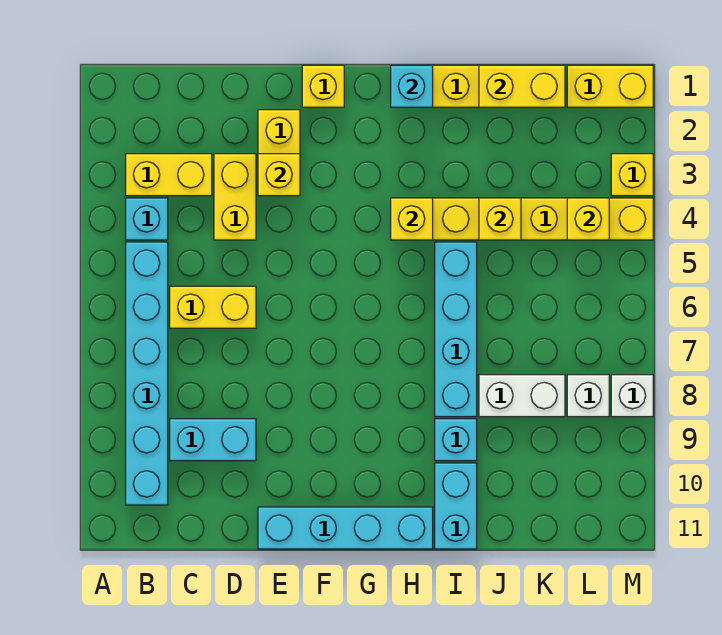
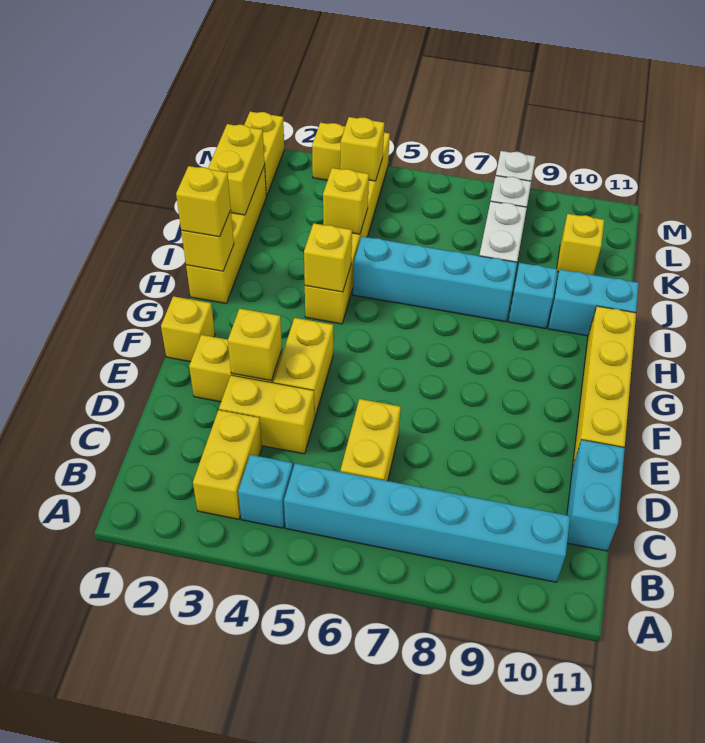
cyan brick C9:D9 level 1 -> cyan brick C11:D11 level 1
none -> yellow brick E4:F4 level 1
cyan brick E11:H11 level 1 -> yellow brick E11:H11 level 1
cyan brick H1 level 2 -> yellow brick H1 level 2
none -> yellow brick H1 level 3
none -> yellow brick K10 level 1

